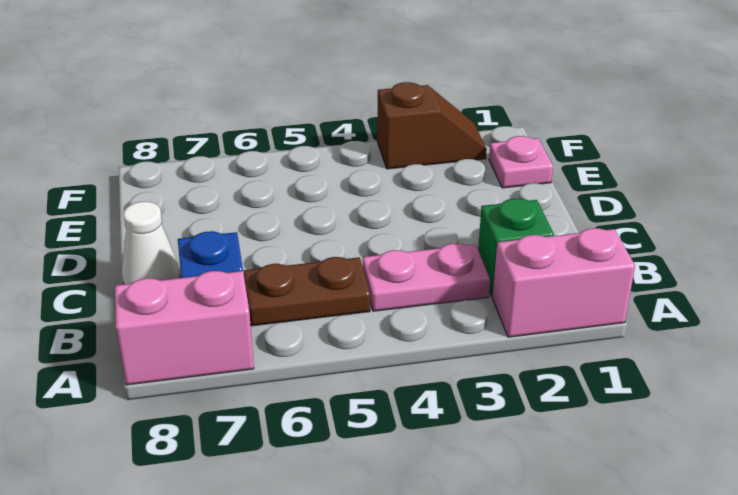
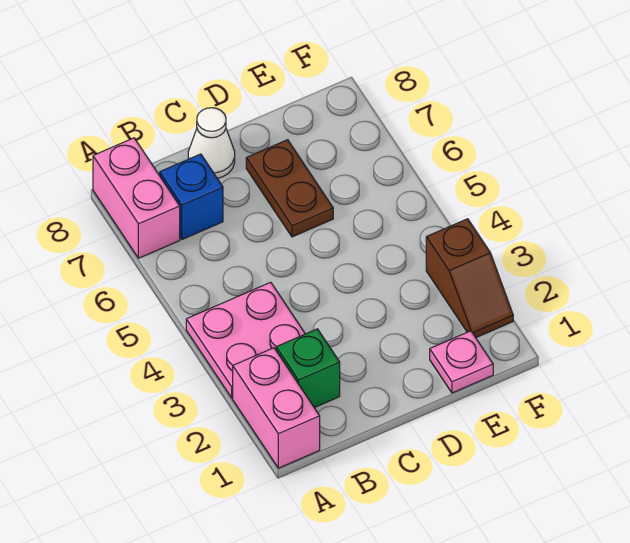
pink plate B3:B4 level 1 -> pink plate A3:B4 level 1
brown plate B5:B6 level 1 -> brown plate D6:D7 level 1

